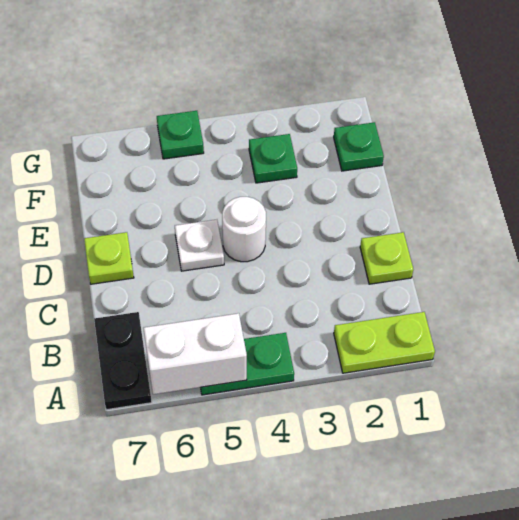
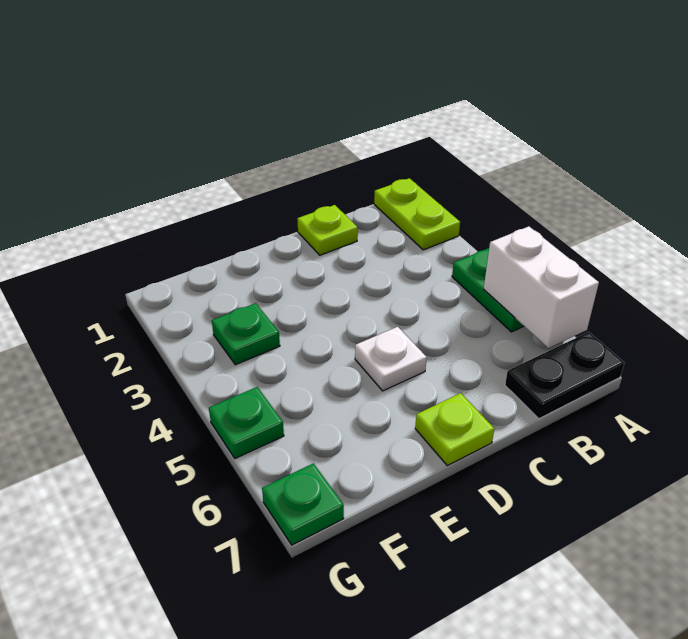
white round brick D4 level 1 -> none
green plate F1 level 1 -> green plate G7 level 1

